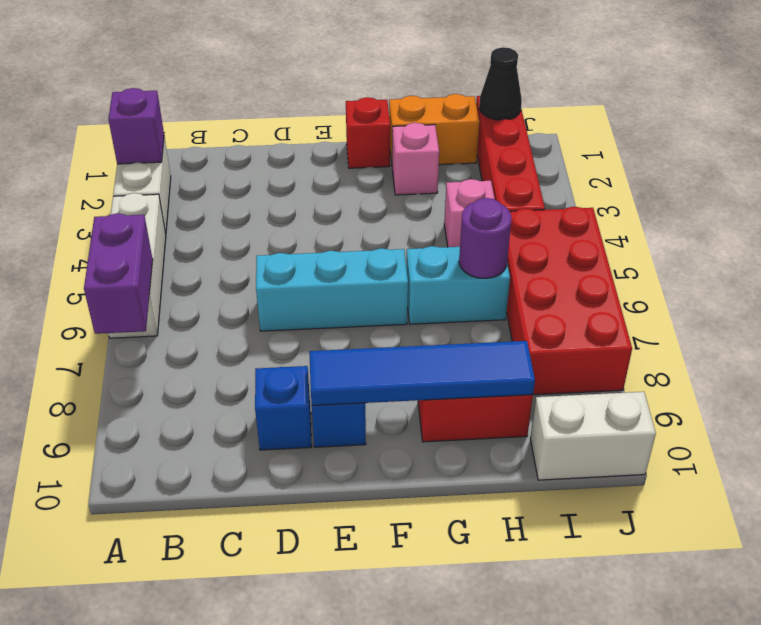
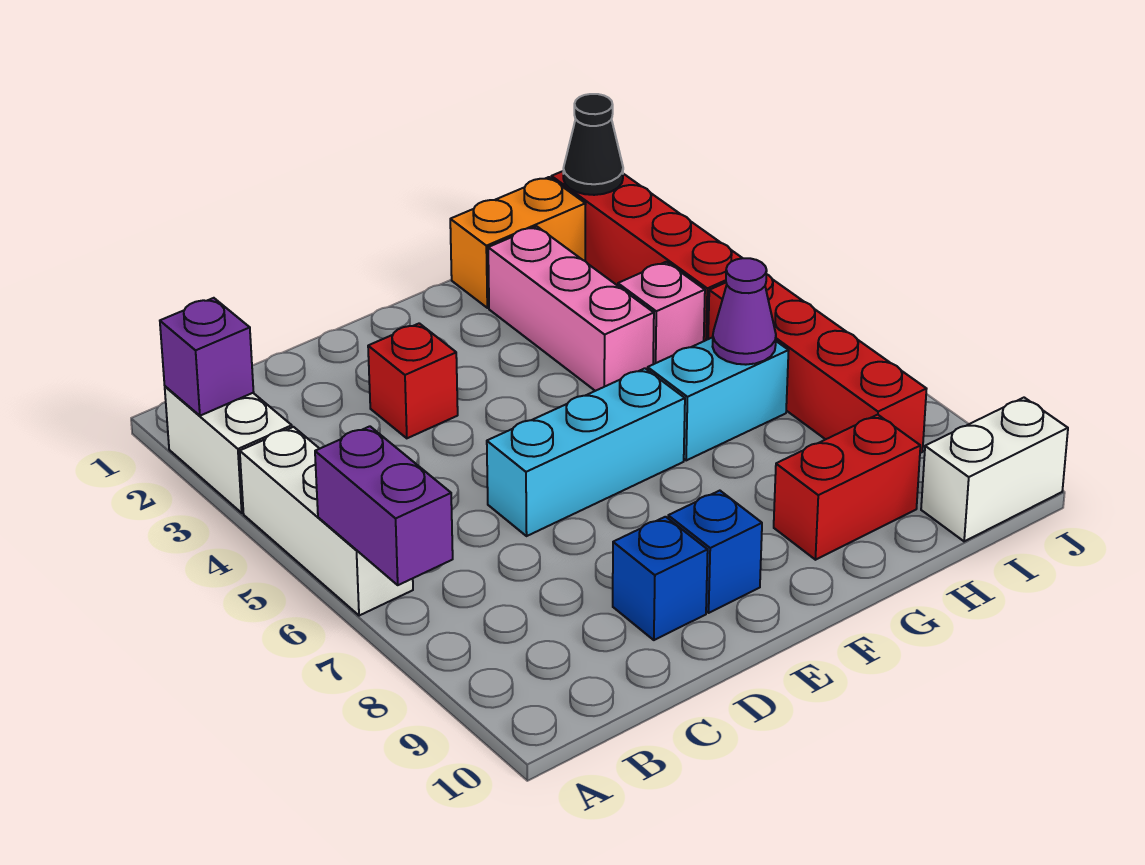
blue tile E9:H9 level 2 -> none
red brick F1 level 1 -> red brick D3 level 1
pink brick G2 level 1 -> pink brick G2:G4 level 1
purple round brick H6 level 2 -> purple cone H6 level 2
red brick I5:J8 level 1 -> red brick I5:I8 level 1

